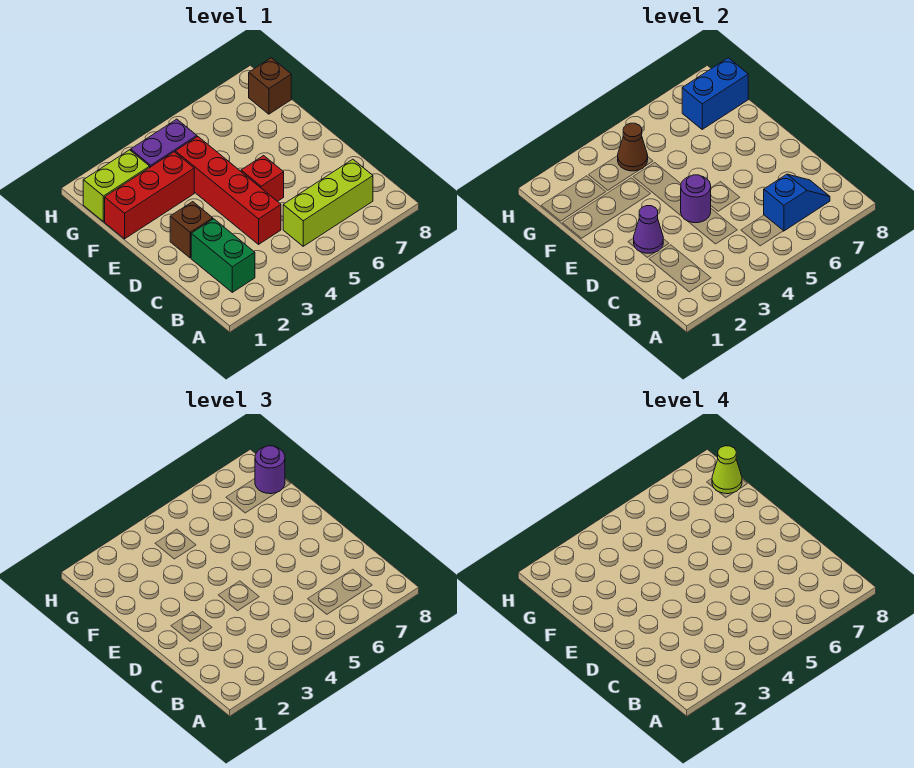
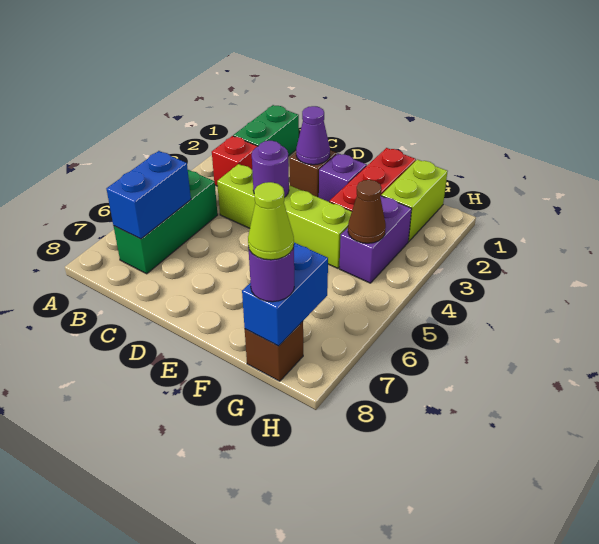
green brick B2:C2 level 1 -> green brick B1:B2 level 1
lime brick B5:B7 level 1 -> green brick B5:B7 level 1
blue slope B6:B7 level 2 top 6 -> blue brick B6:B7 level 2
red brick C4:F4 level 1 -> lime brick C4:F4 level 1
red brick D5 level 1 -> red brick B3 level 1
none -> purple brick E2 level 1

